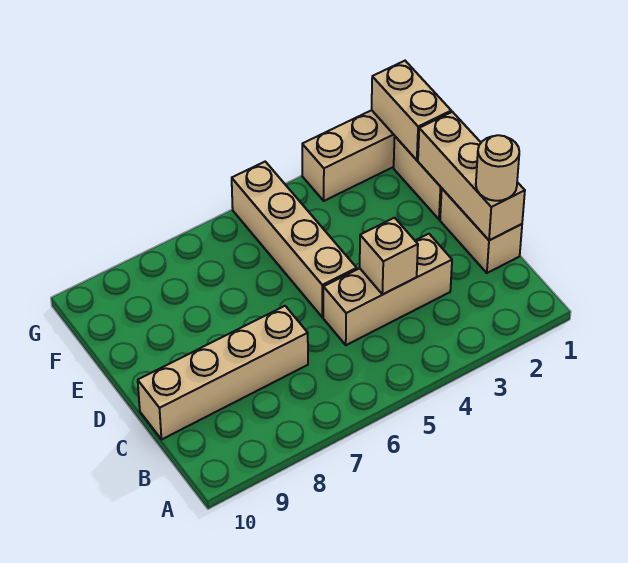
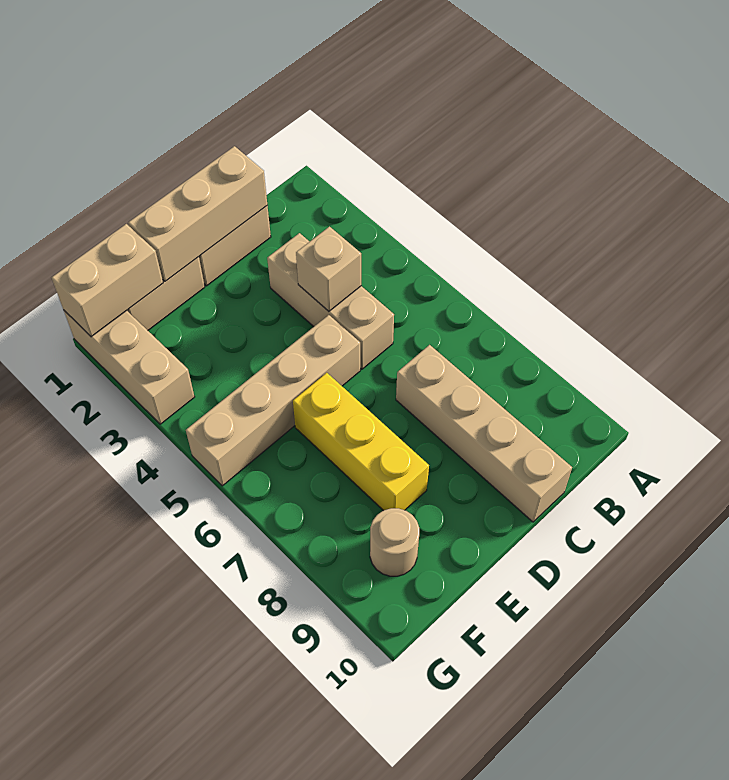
tan round brick C1 level 3 -> tan round brick F9 level 1
none -> yellow brick E6:E8 level 1

